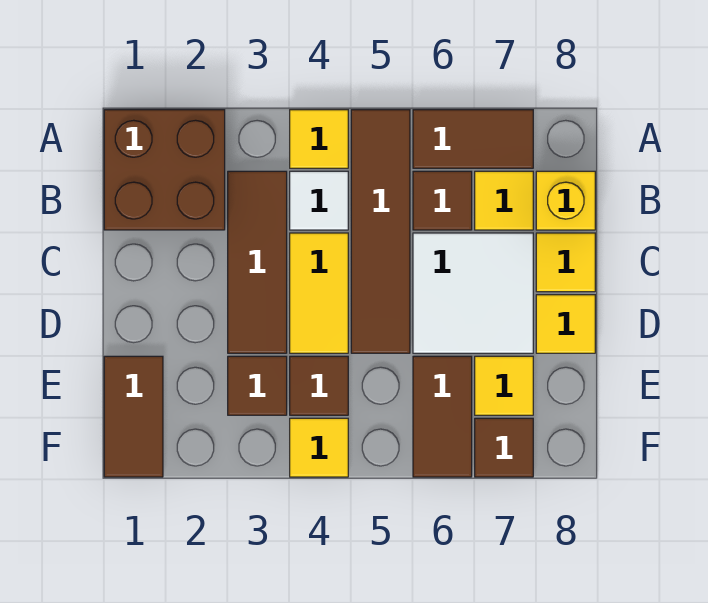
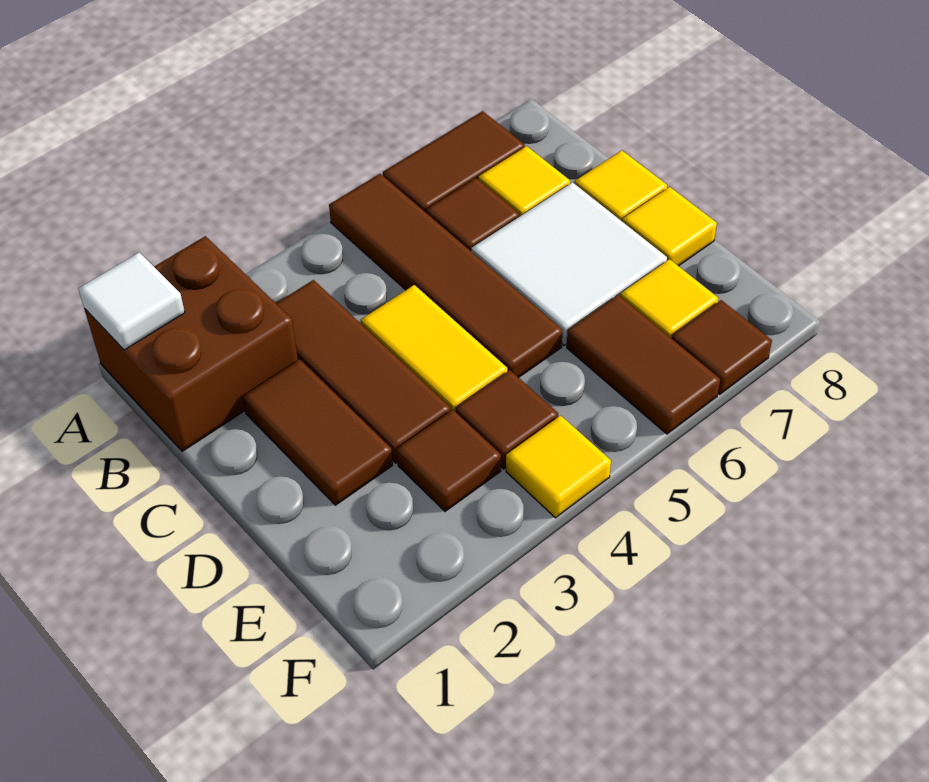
yellow tile A4 level 1 -> none
white tile B4 level 1 -> white tile A1 level 2
yellow brick B8 level 1 -> none
brown tile E1:F1 level 1 -> brown tile C2:D2 level 1

